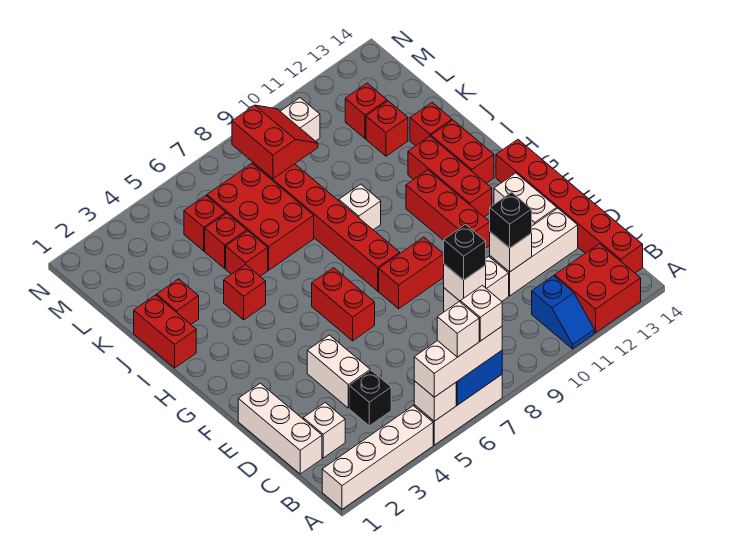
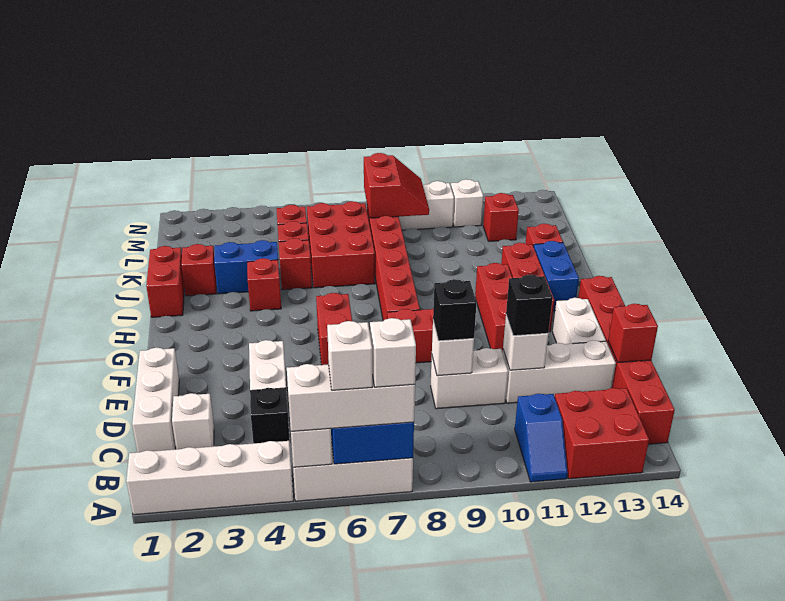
red brick H13:I13 level 1 -> blue brick H13:I13 level 1
white brick I9 level 1 -> white brick M11 level 1
none -> blue brick J3:J4 level 1
red brick K12 level 1 -> red brick D14 level 2

